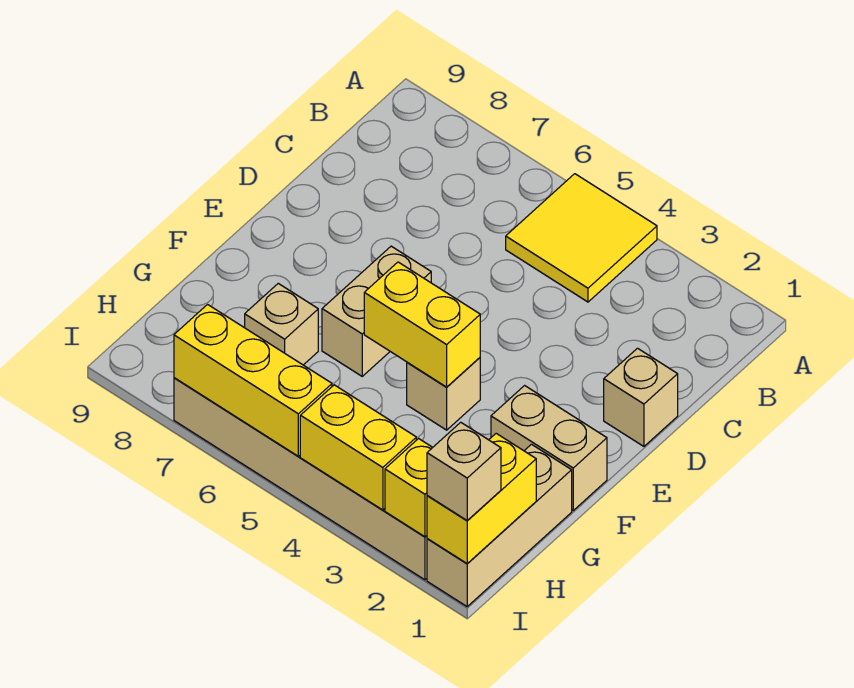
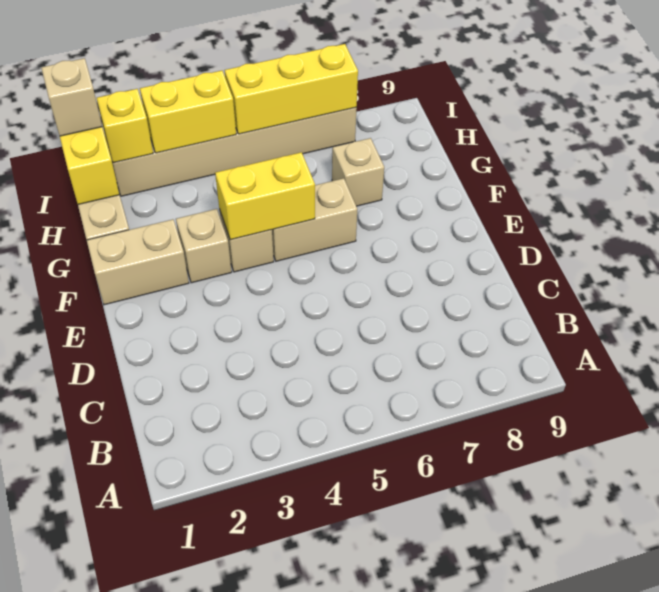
yellow tile A4:B5 level 1 -> none
tan brick D1 level 1 -> tan brick F3 level 1
tan brick E6:F6 level 1 -> tan brick F5:F6 level 1

